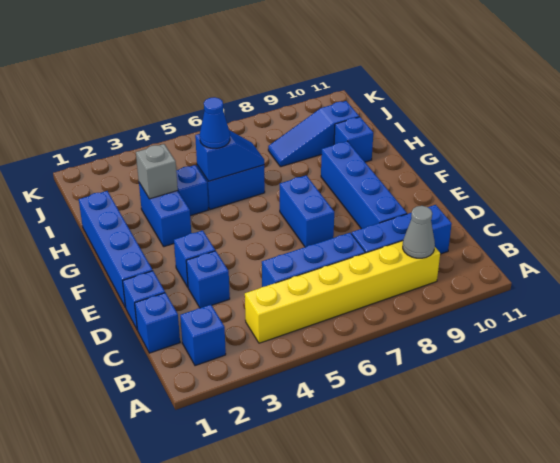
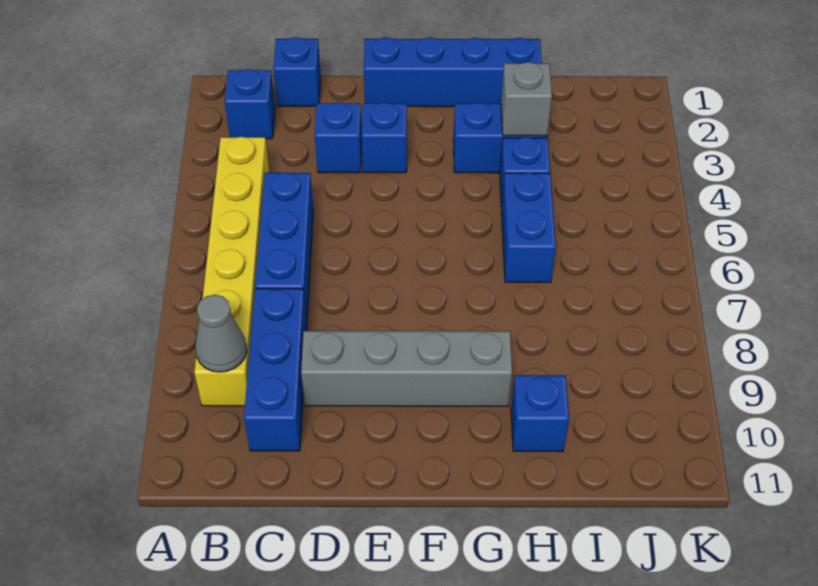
blue brick D1 level 1 -> none
blue brick D9:G9 level 1 -> grey brick D9:G9 level 1
blue brick E7:F7 level 1 -> none
blue slope H5:H6 level 2 top 5 -> none
blue cone H5 level 3 -> none
blue slope I8:I10 level 1 top 10 -> none

